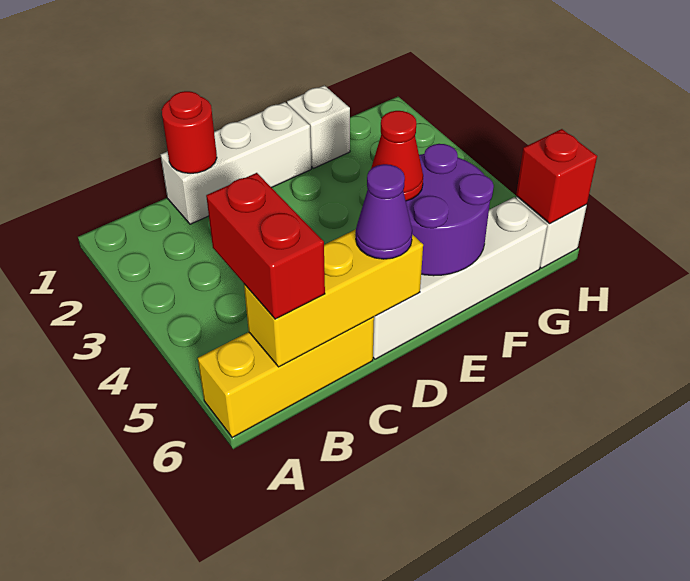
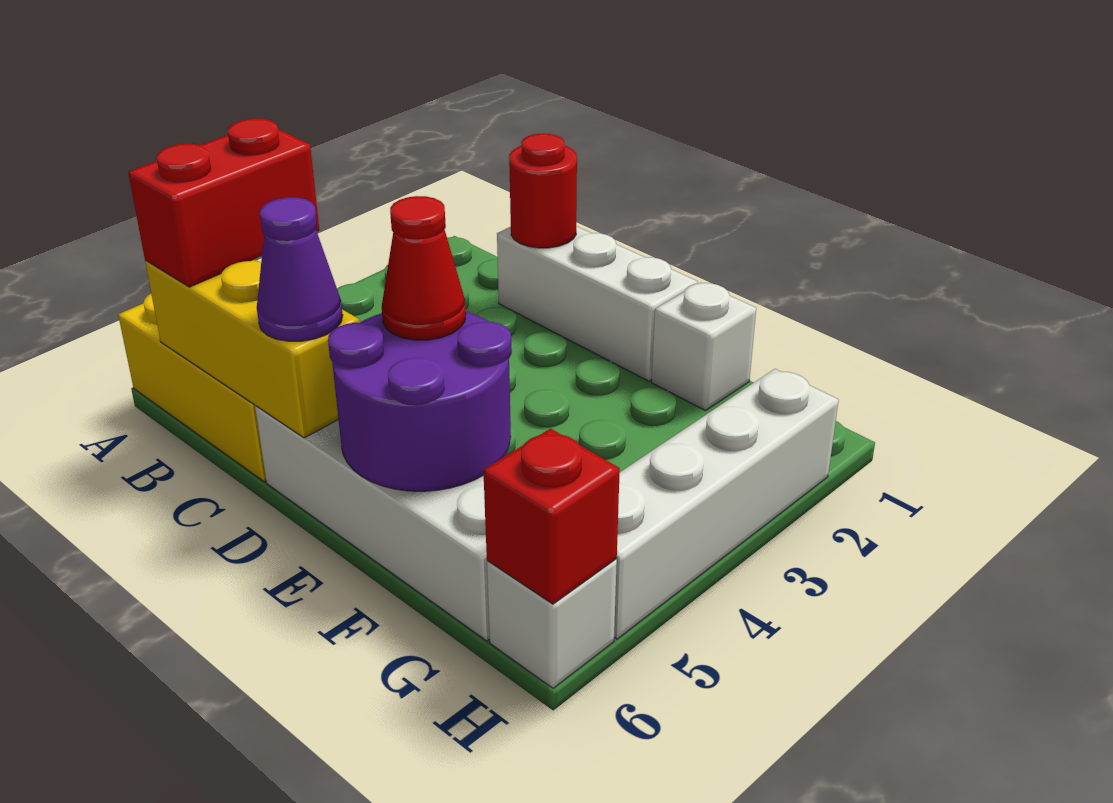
none -> white brick H2:H5 level 1

